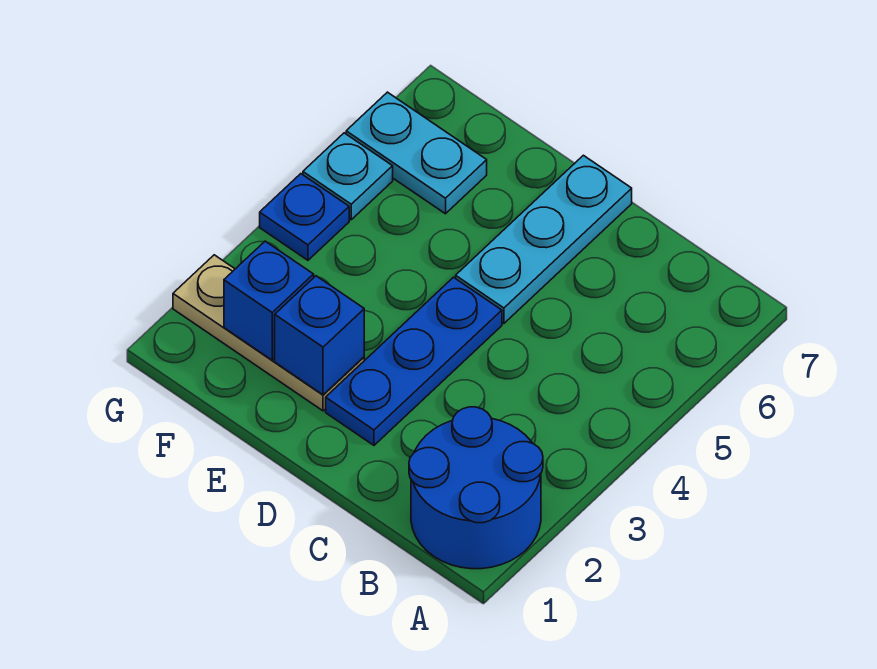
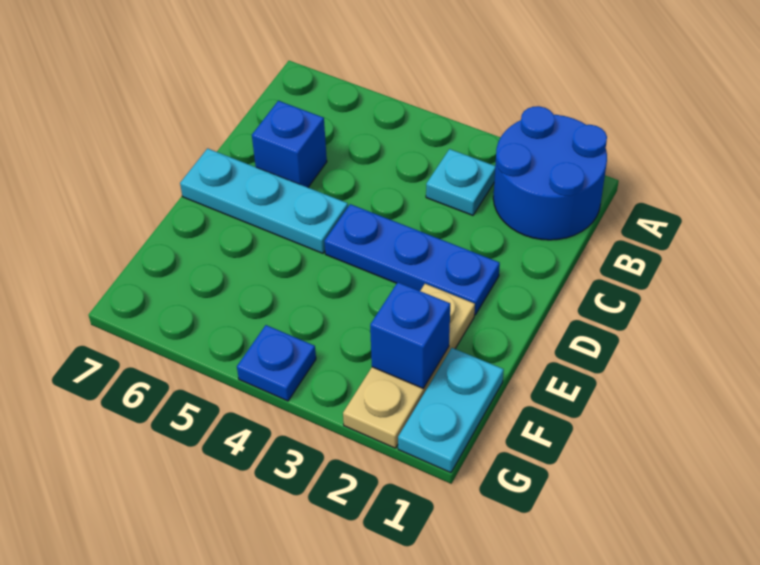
blue brick E2 level 2 -> blue brick C6 level 1
cyan plate F6:G6 level 1 -> cyan plate F1:G1 level 1
cyan plate G5 level 1 -> cyan plate B3 level 1

